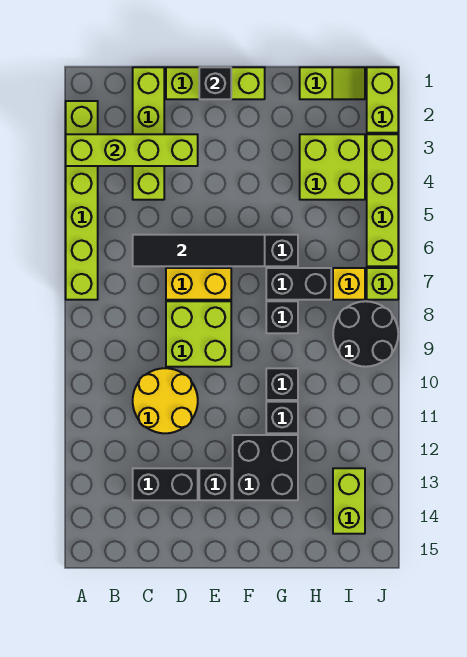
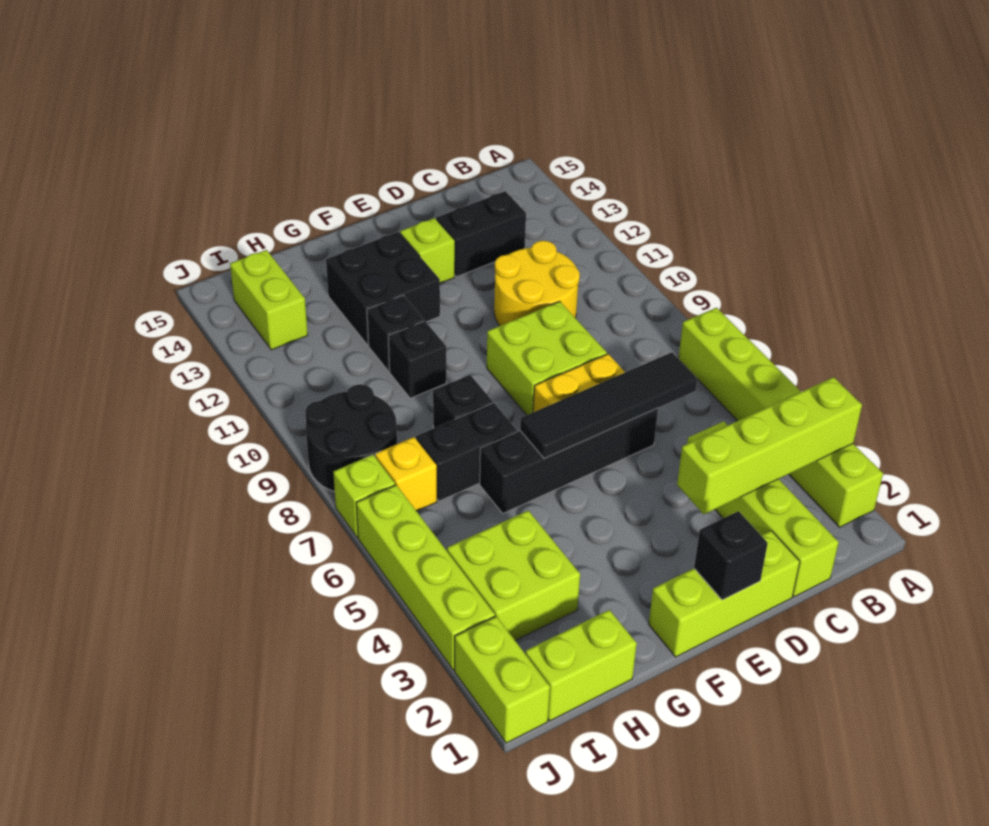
black brick E13 level 1 -> lime brick E13 level 1
lime slope H1:I1 level 1 top H -> lime brick H1:I1 level 1

